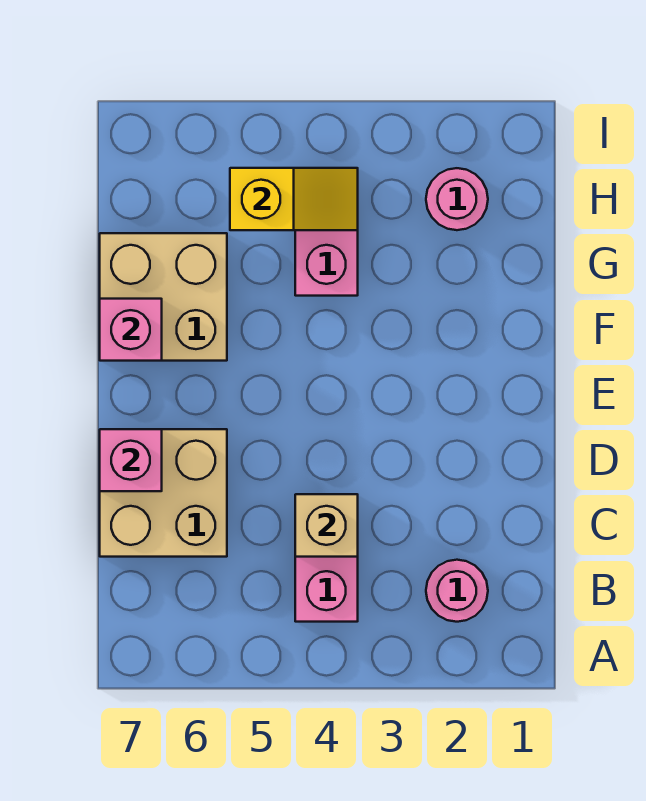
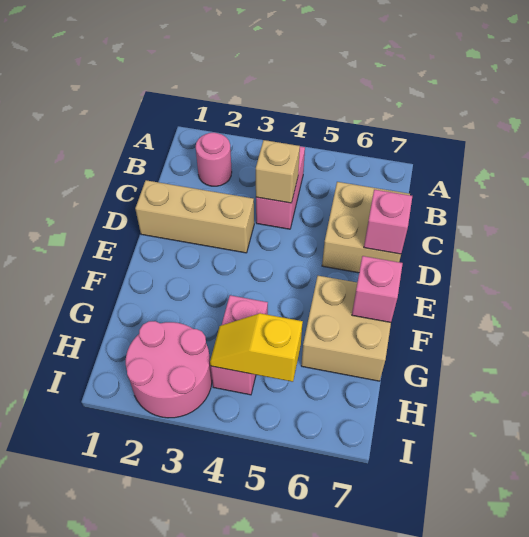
none -> tan brick D1:D3 level 1
pink round brick H2 level 1 -> pink round brick H2:I3 level 1

